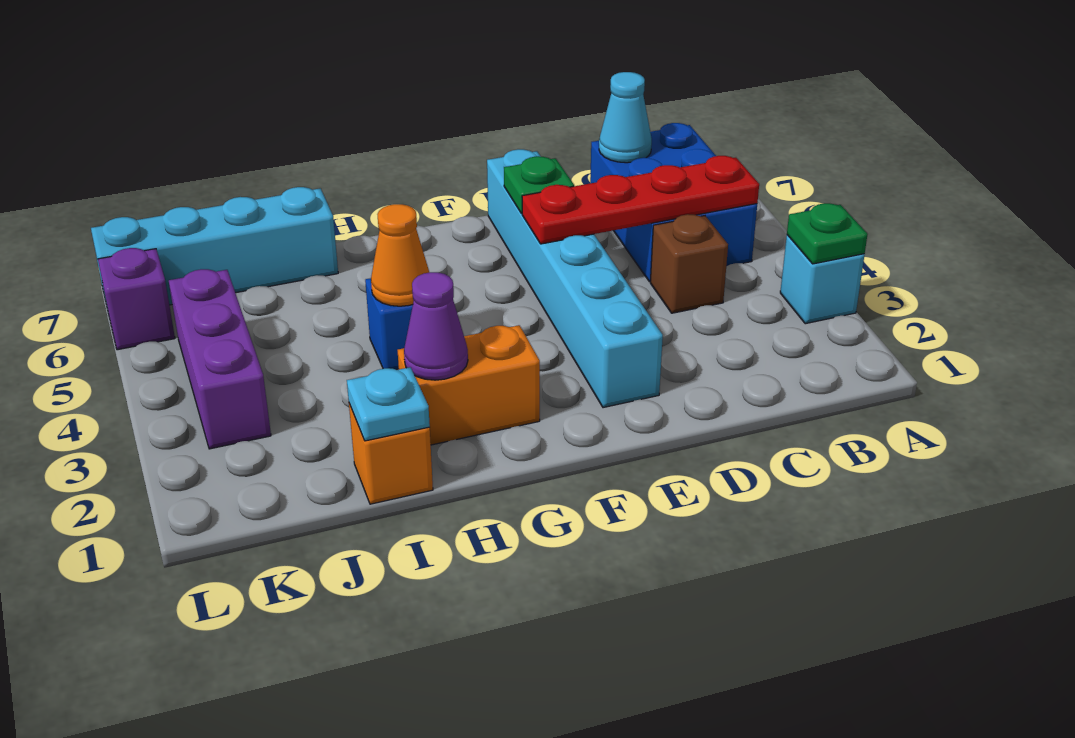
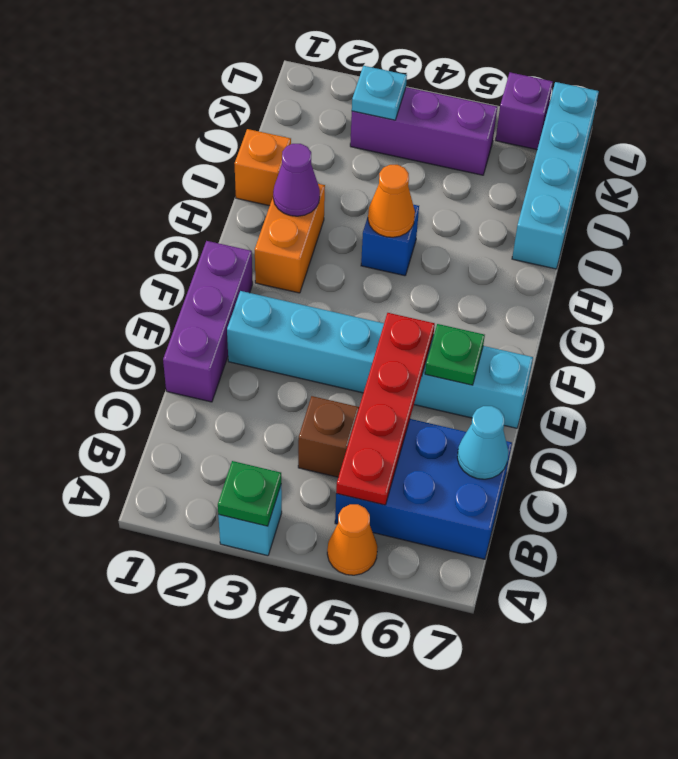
none -> orange cone A5 level 1
none -> purple brick D1:F1 level 1
cyan plate I1 level 2 -> cyan plate K3 level 2

